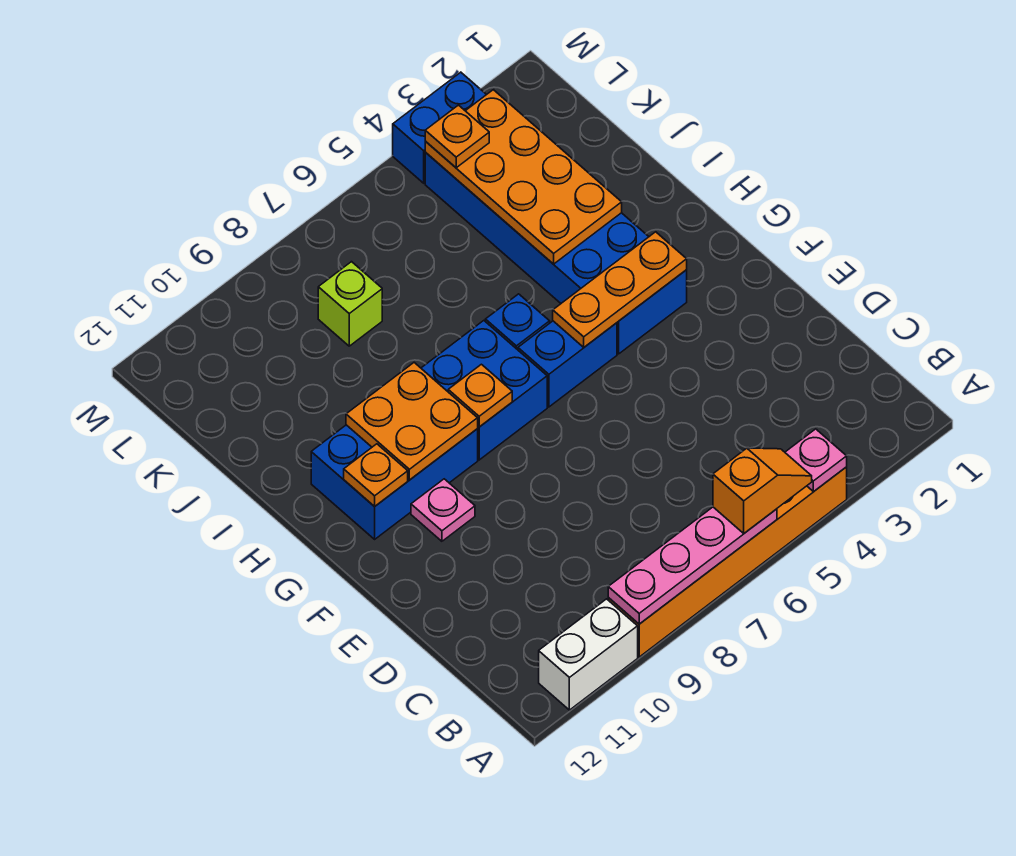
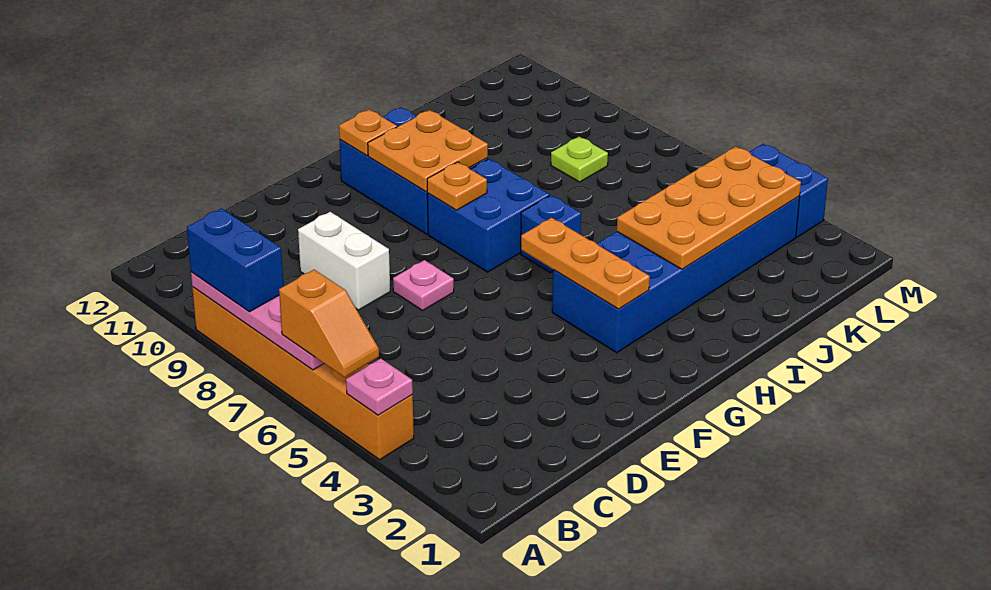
white brick A10:A11 level 1 -> white brick D8:D9 level 1
pink plate F10 level 1 -> pink plate E7 level 1
blue brick G5:G6 level 1 -> blue brick A8:A9 level 3
lime brick K8 level 1 -> lime plate K8 level 1
orange plate L4 level 3 -> none

